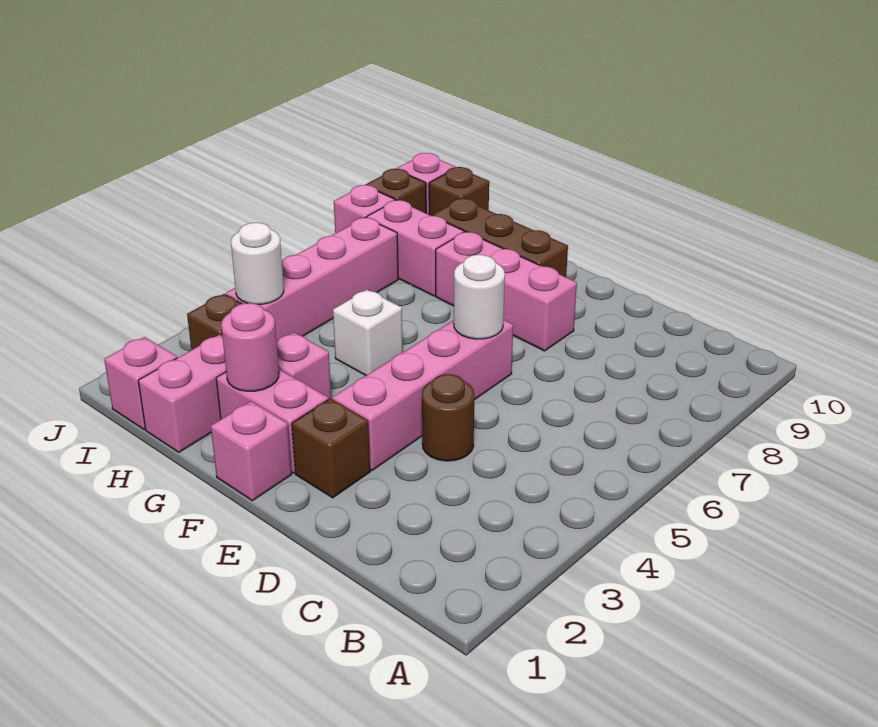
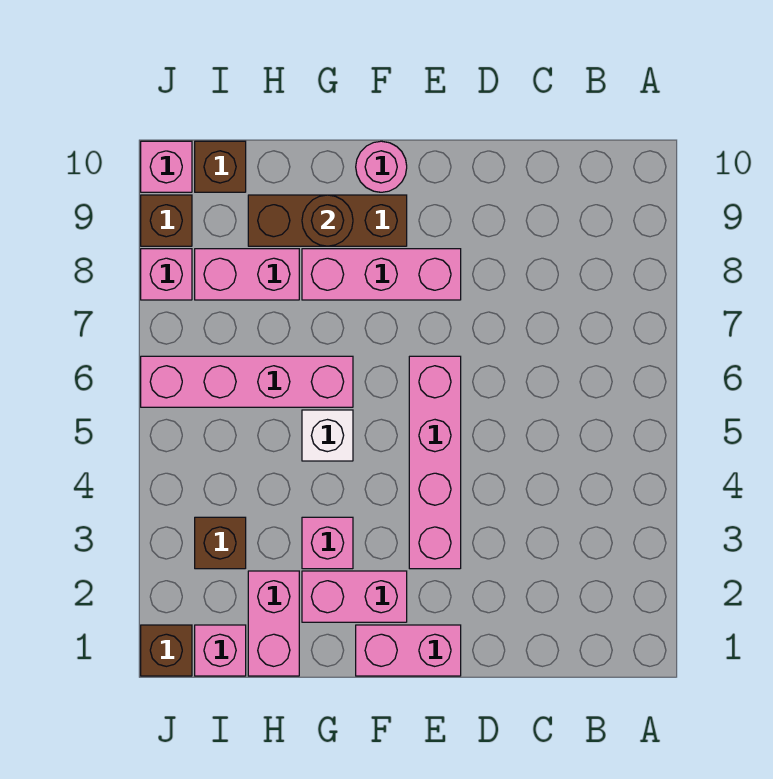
brown round brick D4 level 1 -> brown round brick G9 level 2
brown brick E2 level 1 -> brown brick J1 level 1
white round brick E6 level 2 -> none
pink brick F1 level 1 -> pink brick E1:F1 level 1
pink round brick G2 level 2 -> pink round brick F10 level 1
pink brick I4:I7 level 1 -> pink brick G6:J6 level 1
white round brick I4 level 2 -> none

